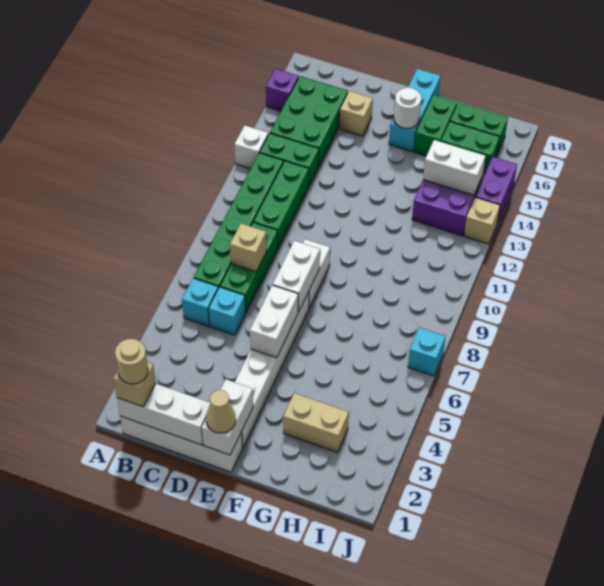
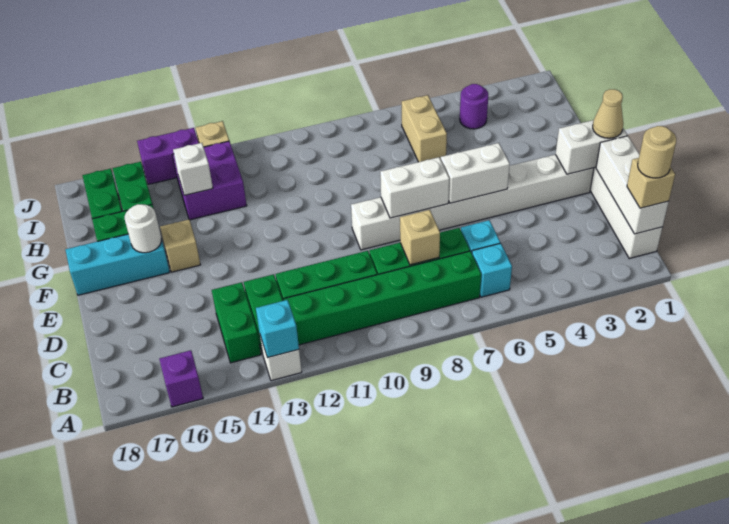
green brick B14:C16 level 1 -> green brick B14:C14 level 1
tan brick D16 level 1 -> tan brick F15 level 1
tan brick G3:H3 level 1 -> tan brick H6:I6 level 1
white brick H14:I14 level 2 -> white brick H14 level 2
none -> purple round brick I4 level 1
cyan brick J7 level 1 -> cyan brick A13 level 2

